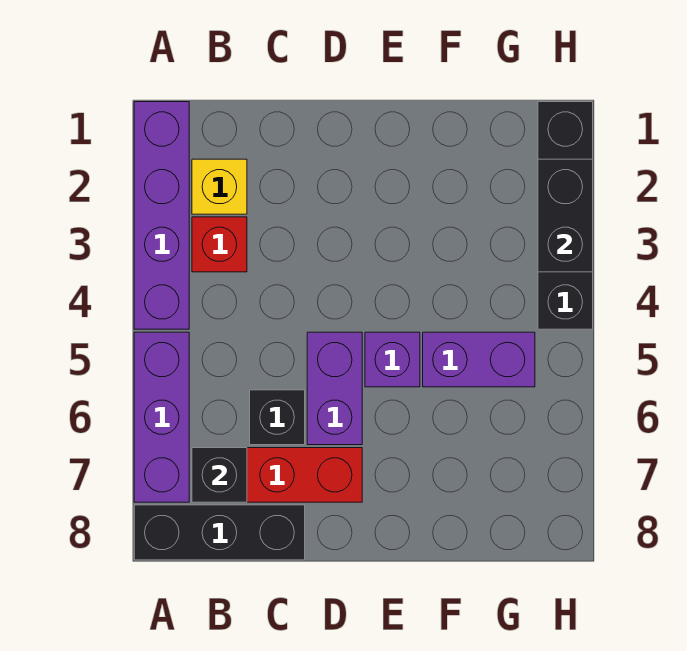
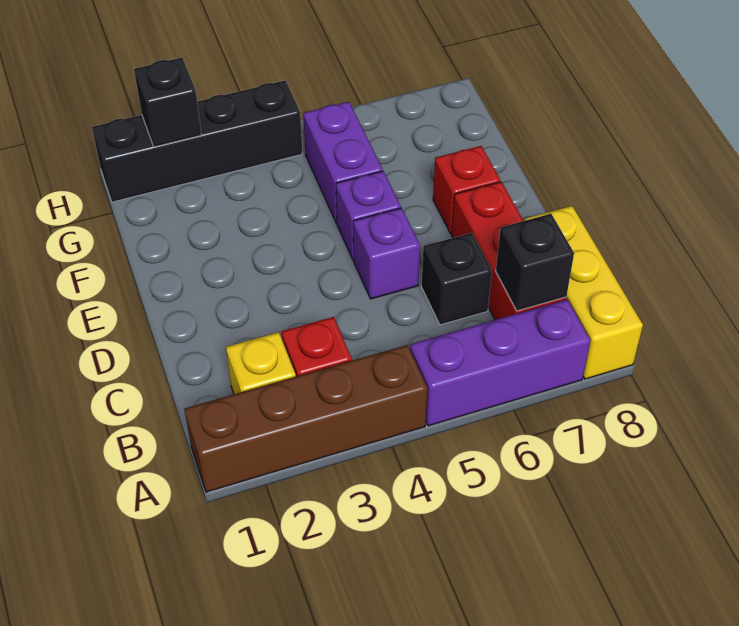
purple brick A1:A4 level 1 -> brown brick A1:A4 level 1
black brick A8:C8 level 1 -> yellow brick A8:C8 level 1
purple brick D5:D6 level 1 -> purple brick D5 level 1
none -> red brick E7 level 1
black brick H2:H3 level 2 -> black brick H2 level 2

